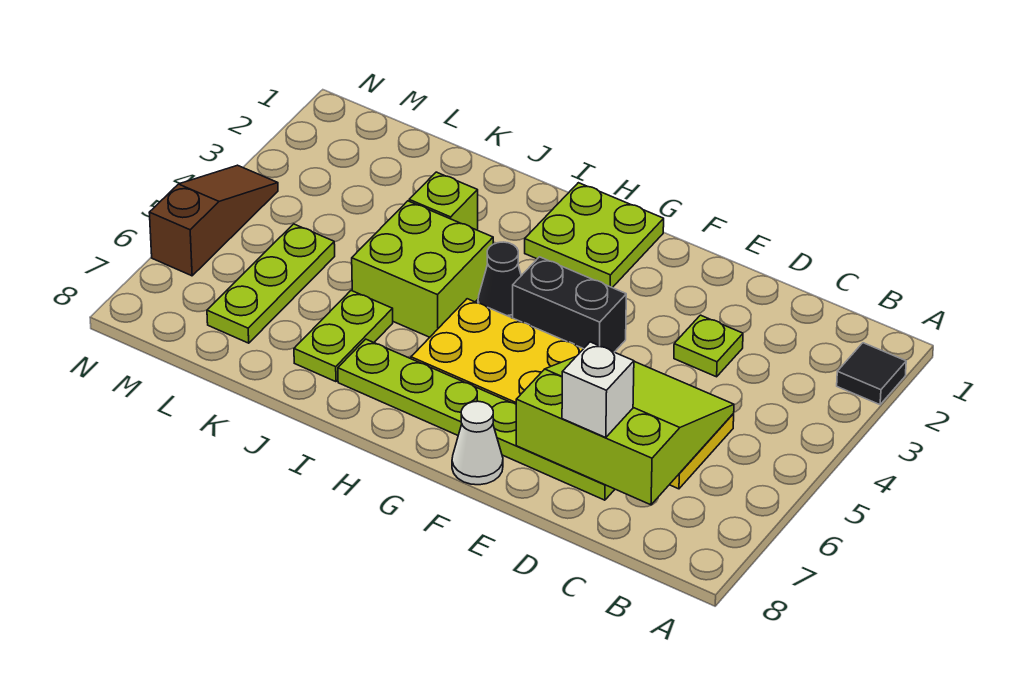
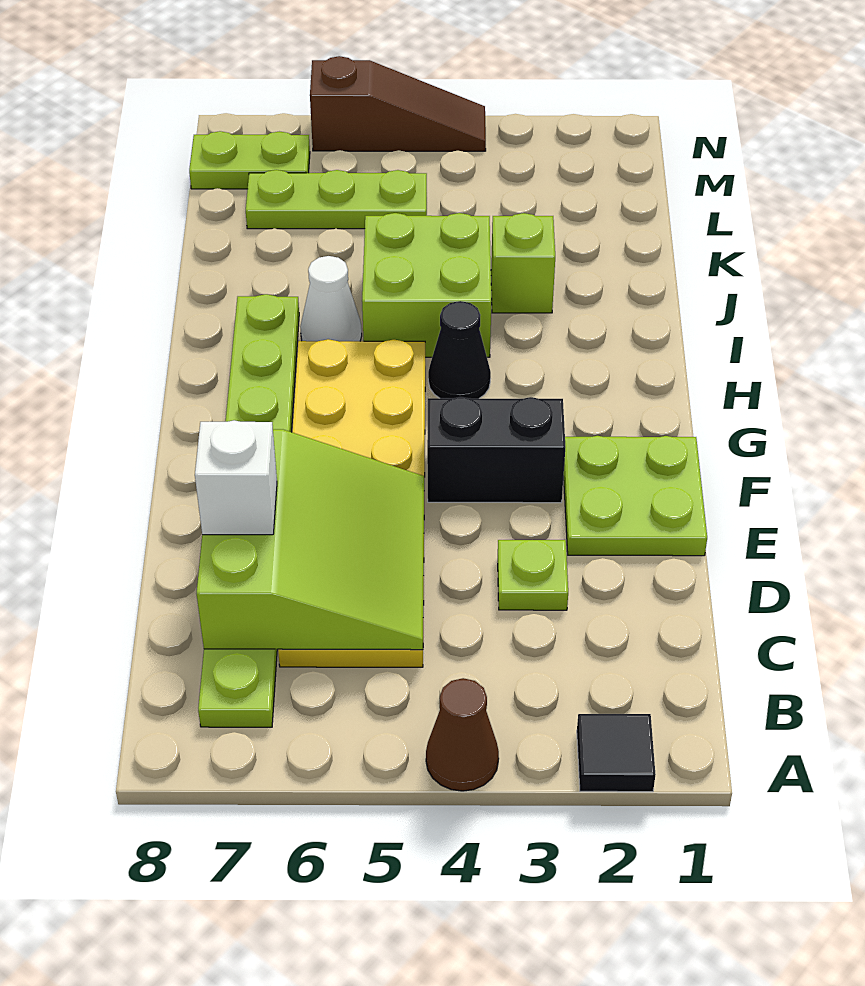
none -> brown cone A4 level 1
lime plate D7:I7 level 1 -> lime plate B7:I7 level 1
black brick F4:G4 level 1 -> black brick F3:F4 level 1
white cone F8 level 1 -> white cone I6 level 1
lime plate G1:H2 level 1 -> lime plate E1:F2 level 1
lime plate J6:J7 level 1 -> lime plate M7:M8 level 1

